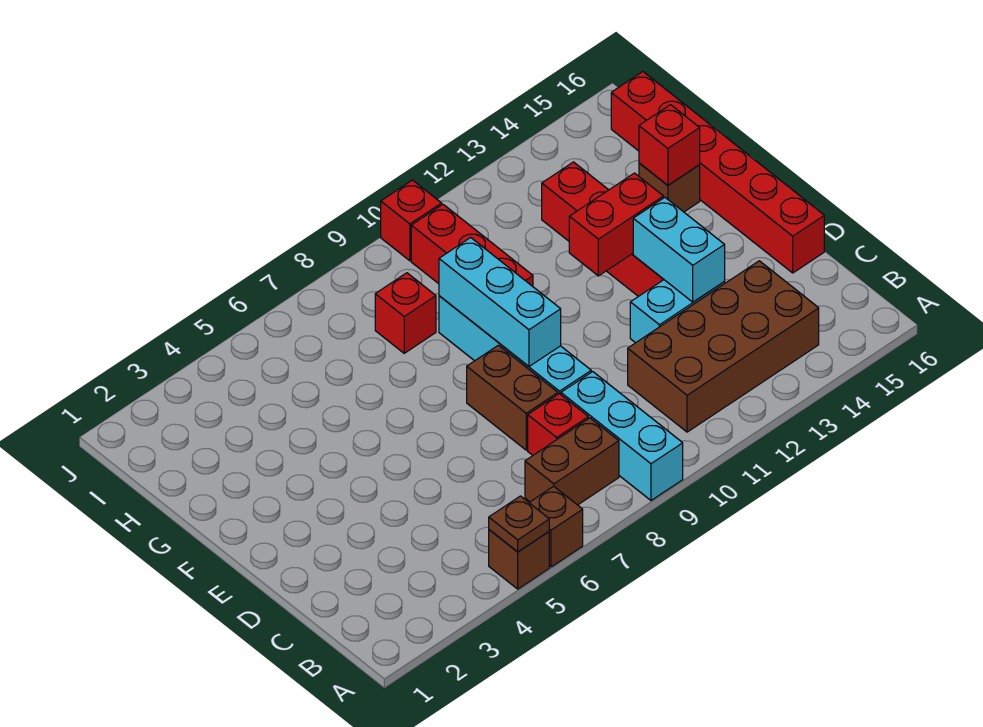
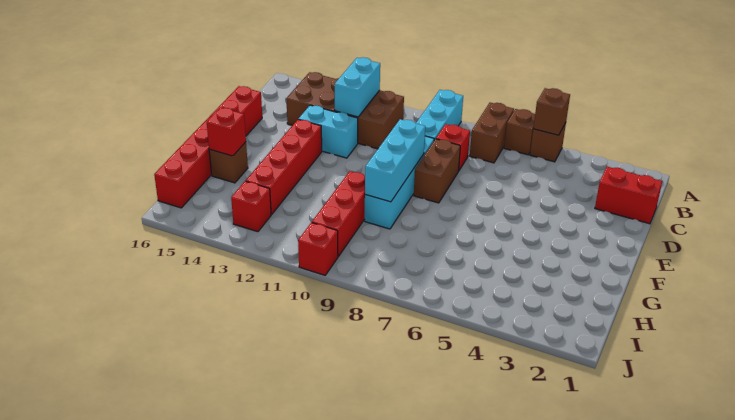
brown plate A5 level 2 -> brown brick A5 level 2
brown brick B7:B8 level 1 -> brown brick A7:B7 level 1
cyan brick D13:E13 level 2 -> cyan brick B12:C12 level 2
red brick F12:F13 level 2 -> red brick C1:C2 level 1
red brick H8 level 1 -> red brick I13 level 1

